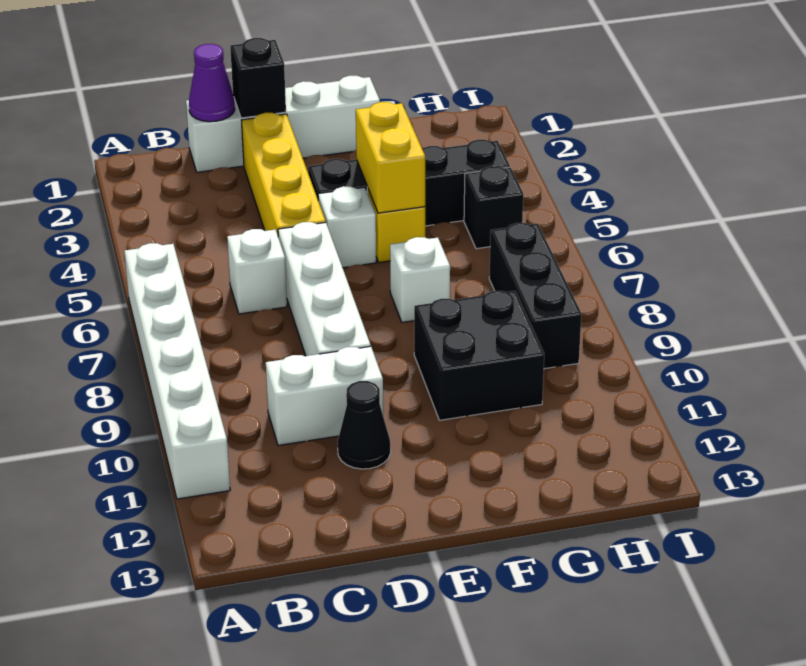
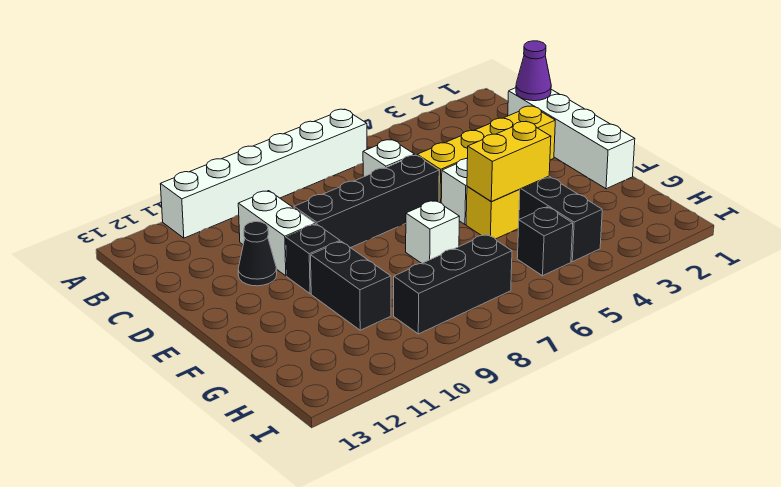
black brick D1 level 2 -> black brick E10 level 1
white brick D6:D9 level 1 -> black brick D6:D9 level 1
black brick F9:G10 level 1 -> black brick F10:G10 level 1

